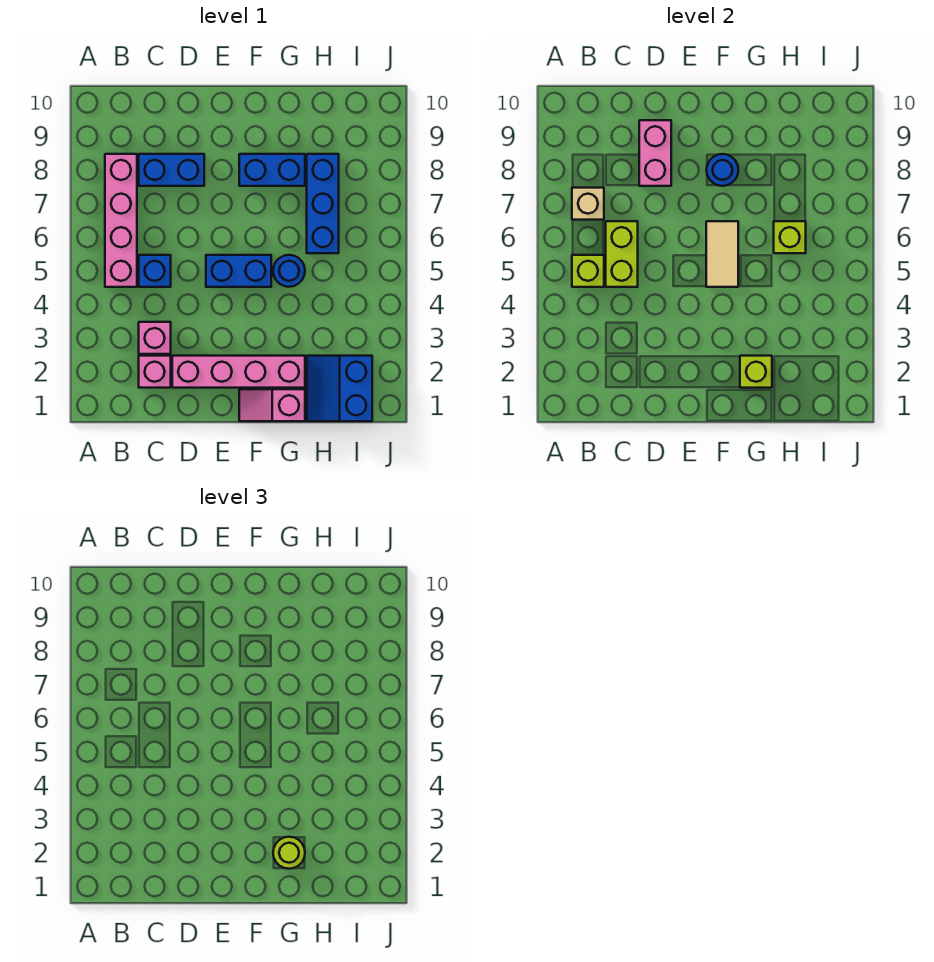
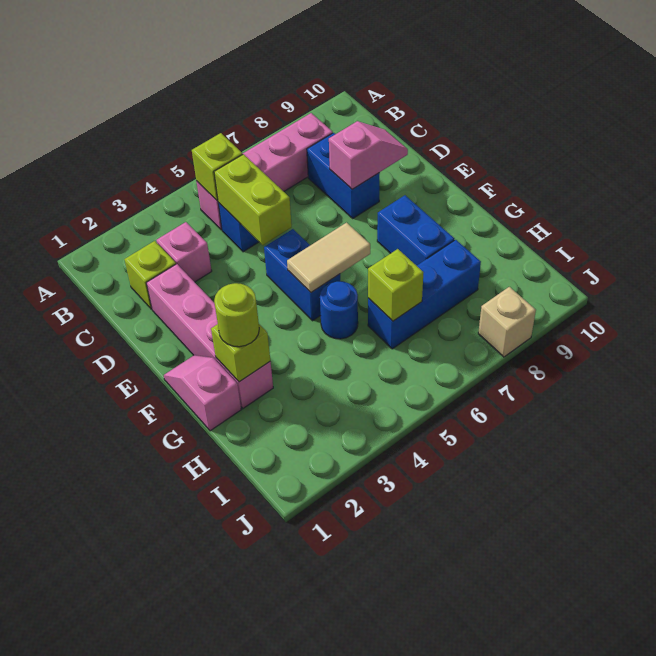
tan brick B7 level 2 -> tan brick J8 level 1
pink brick C2 level 1 -> lime brick C2 level 1
lime brick C5:C6 level 2 -> lime brick C5:D5 level 2
pink brick D8:D9 level 2 -> pink slope D8:D9 level 2 top 8
blue round brick F8 level 2 -> none
blue slope H1:I2 level 1 top I -> none

